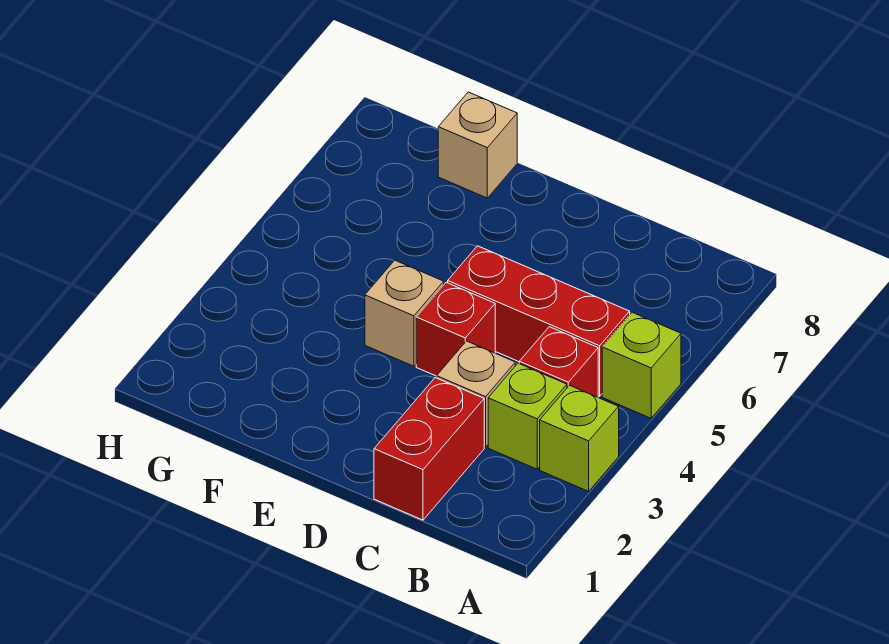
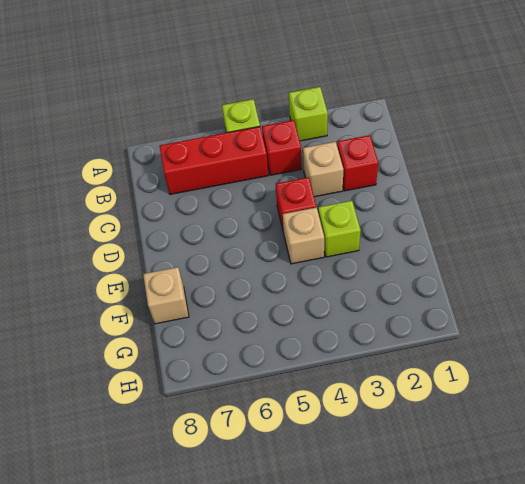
lime brick B3 level 1 -> lime brick E3 level 1
red brick B5:D5 level 1 -> red brick B5:B7 level 1
red brick C1:C2 level 1 -> red brick C2 level 1

